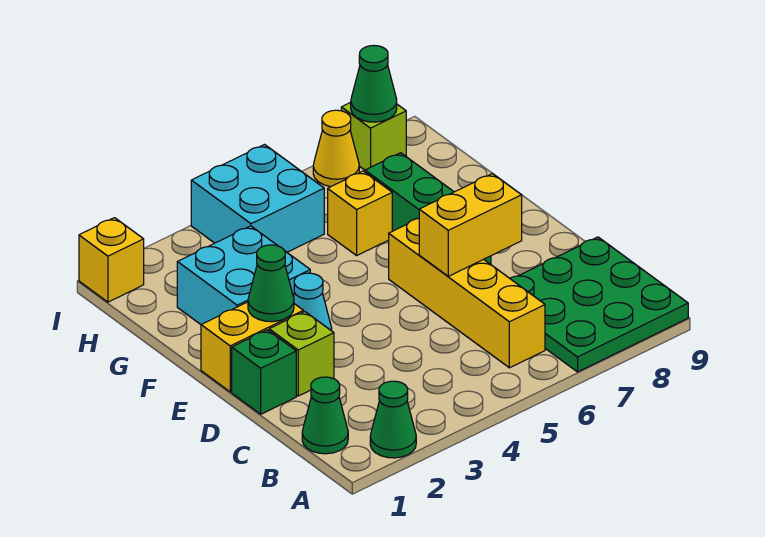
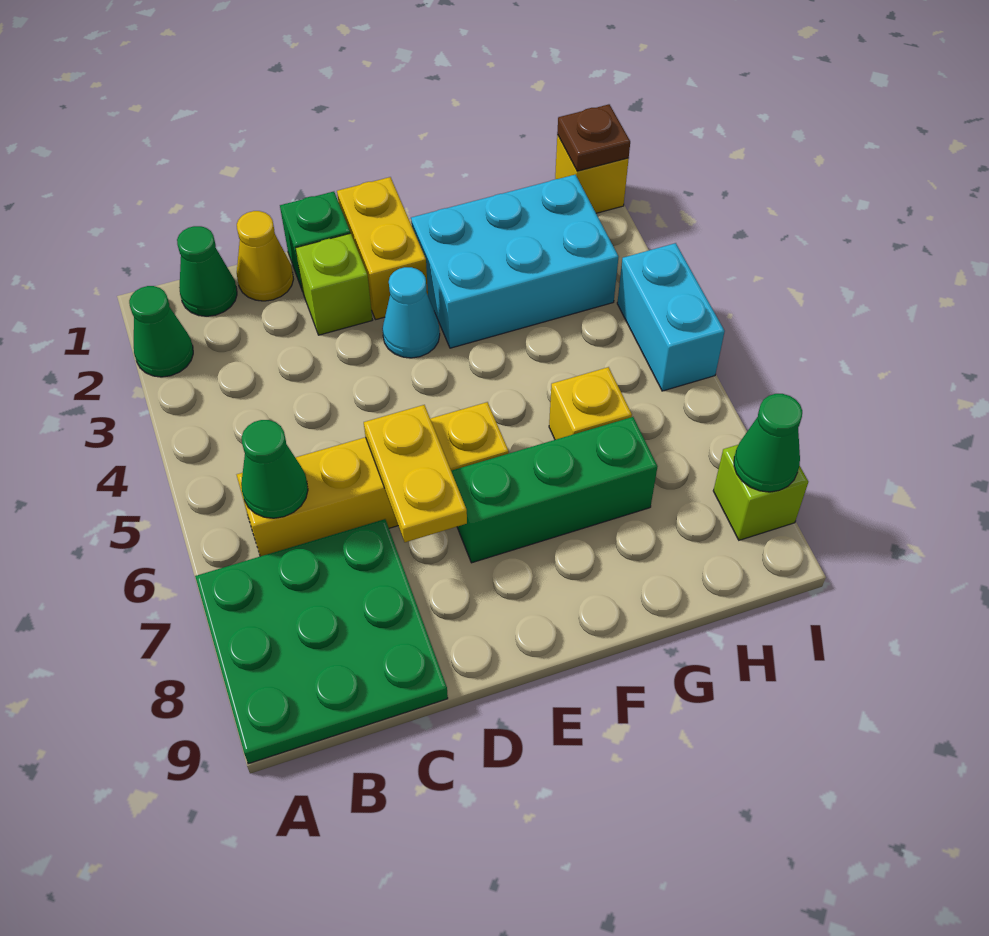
yellow brick D6:D7 level 2 -> yellow plate D6:D7 level 2
green cone E2 level 2 -> green cone B6 level 2
cyan brick F2:G3 level 1 -> cyan brick F2:H3 level 1
cyan brick H4:I5 level 1 -> cyan brick I4:I5 level 1
none -> brown plate I1 level 2
yellow cone I7 level 1 -> yellow cone C1 level 1

